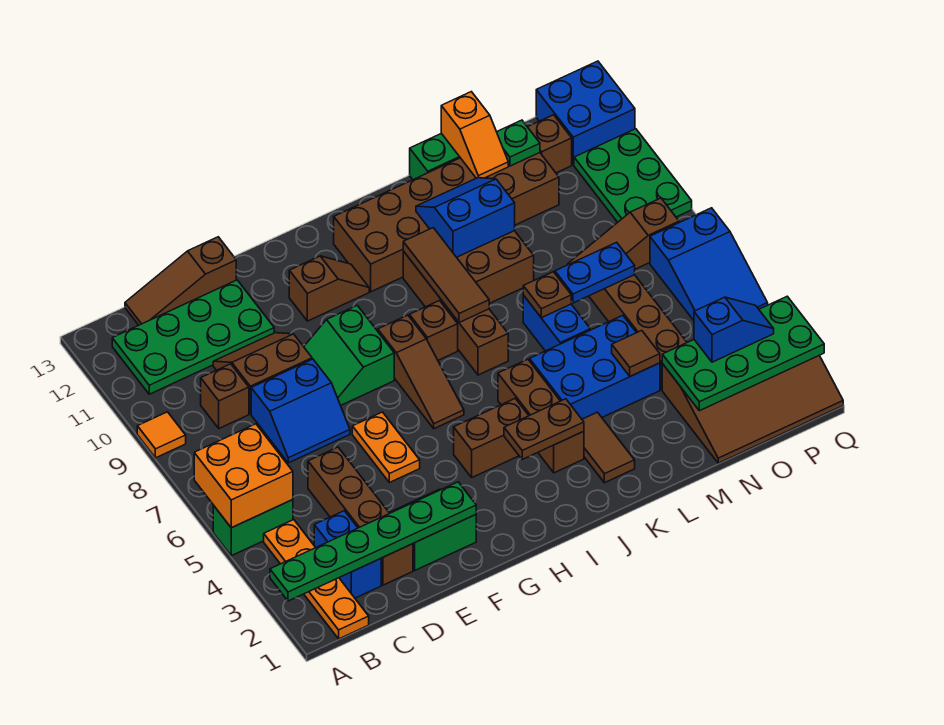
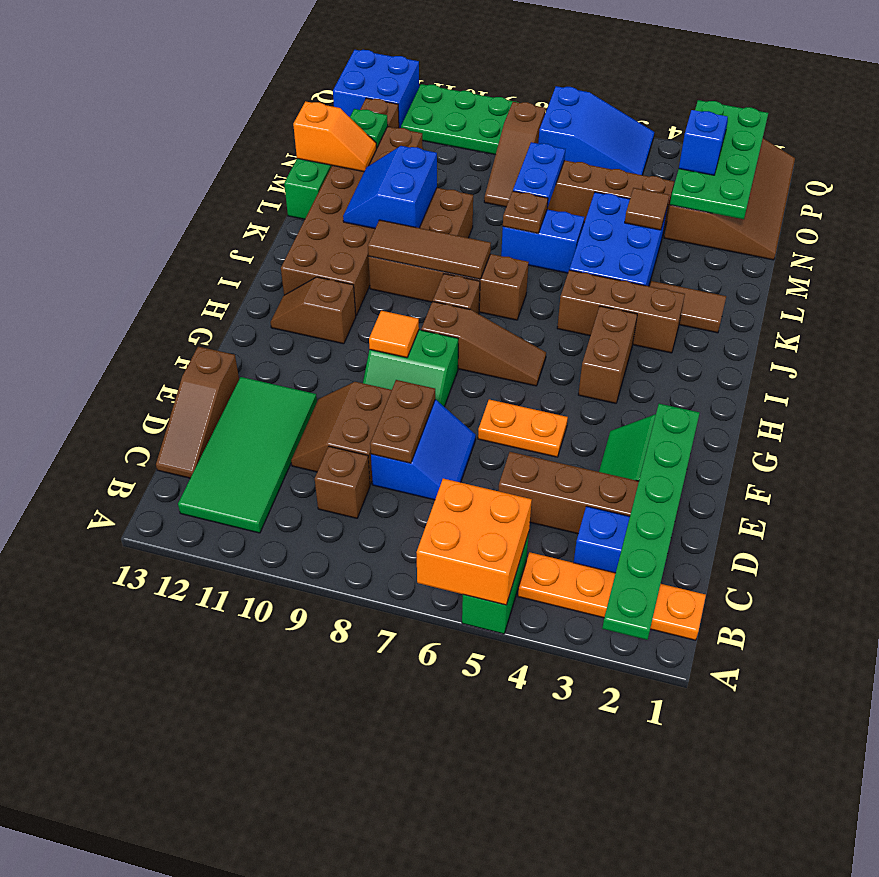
orange tile A9 level 1 -> orange tile G9 level 2
green plate B11:E12 level 1 -> green tile B11:E12 level 1
brown slope G11:H11 level 1 top G -> brown slope H11:H12 level 1 top 11
brown plate I3:J3 level 2 -> brown plate D8:E8 level 2

